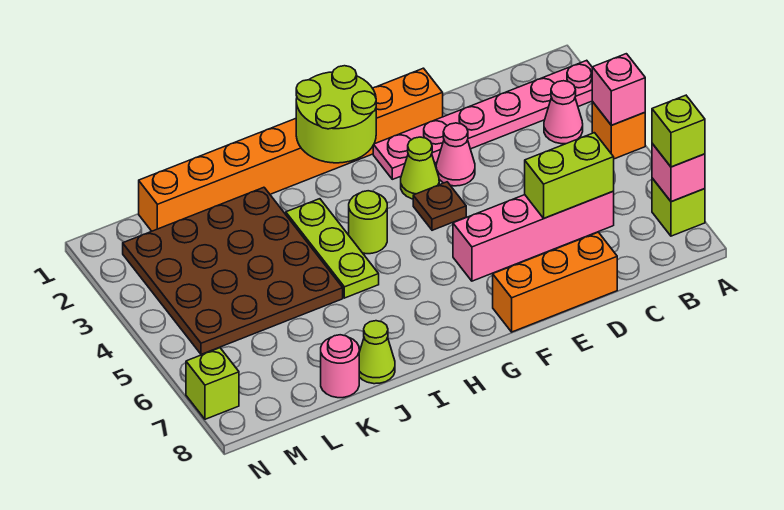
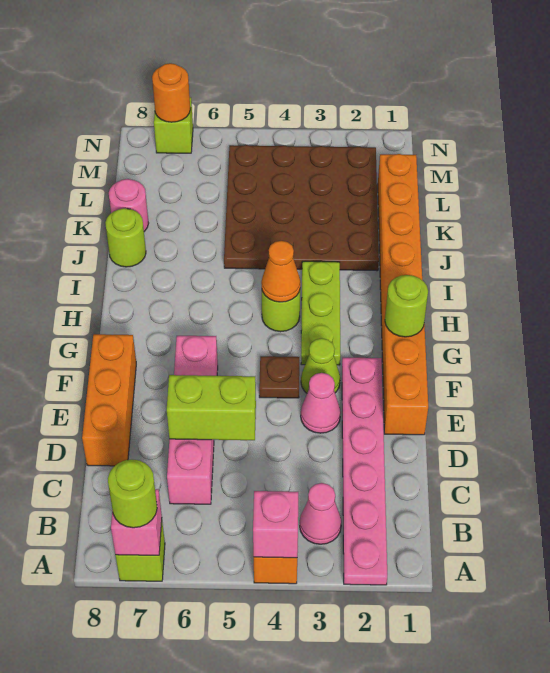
lime brick A7 level 3 -> lime round brick A7 level 3
lime brick C6:D6 level 2 -> lime brick D5:D6 level 2
lime round brick G1:H2 level 2 -> lime round brick G1 level 2
none -> orange cone H4 level 2
lime plate I3:I5 level 1 -> lime plate G3:I3 level 1
lime cone J8 level 1 -> lime round brick J8 level 1
none -> orange round brick N7 level 2

